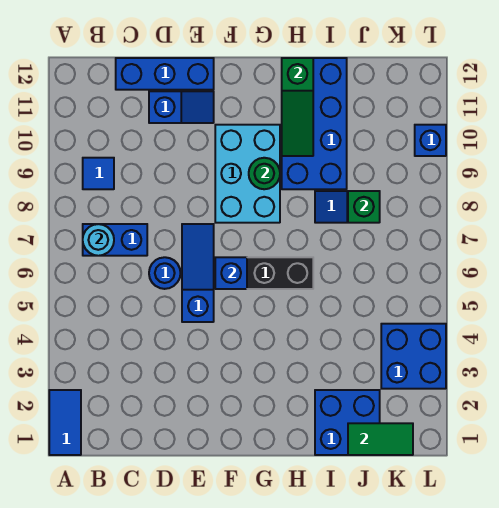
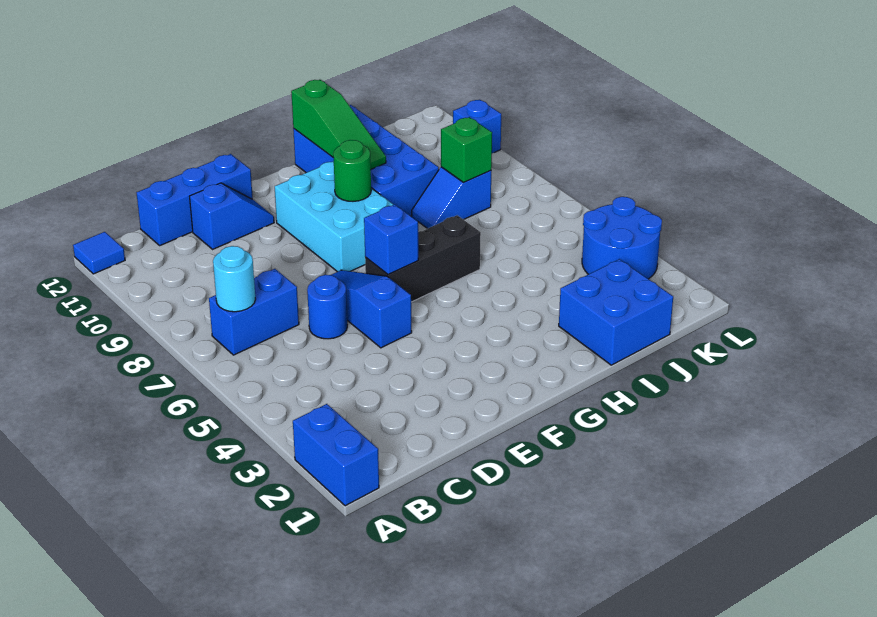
blue tile A1:A2 level 1 -> blue brick A1:A2 level 1
blue tile B9 level 1 -> blue tile A12 level 1
green tile J1:K1 level 2 -> none
blue brick K3:L4 level 1 -> blue round brick K3:L4 level 1

